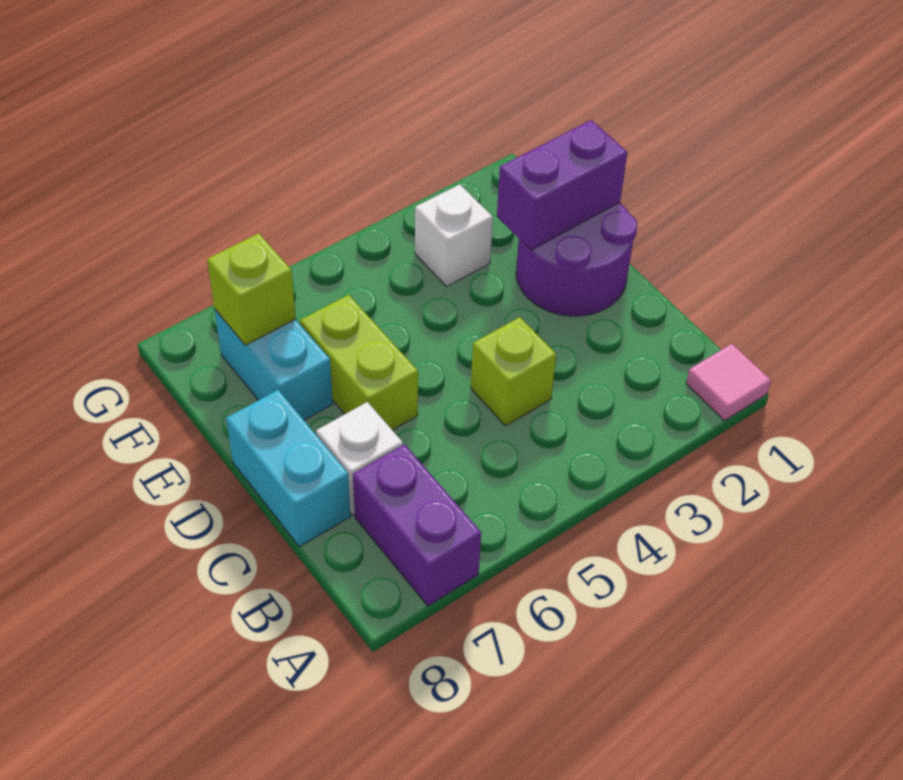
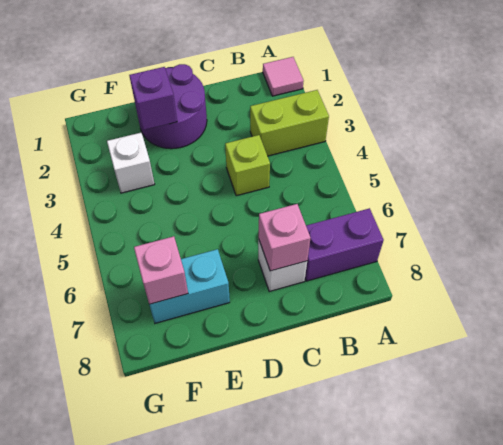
none -> pink brick C7 level 2
cyan brick C8:D8 level 1 -> none
lime brick D6:E6 level 1 -> lime brick A3:B3 level 1
purple brick E1:E2 level 2 -> purple brick E2 level 2
lime brick F7 level 2 -> pink brick F7 level 2

